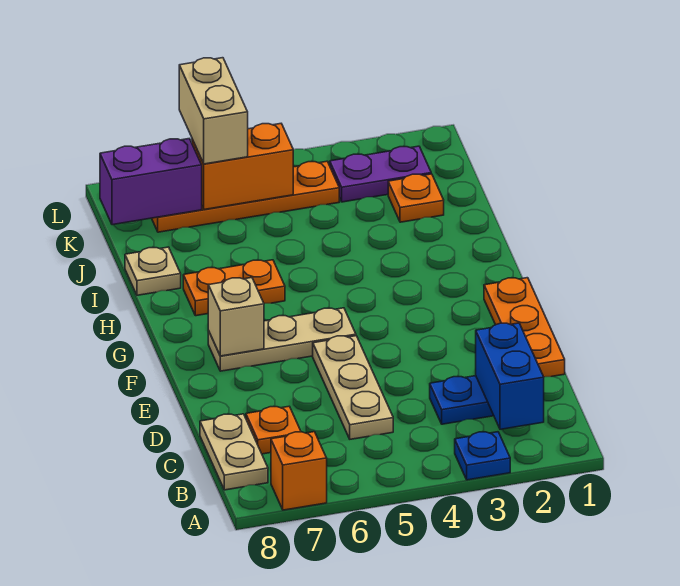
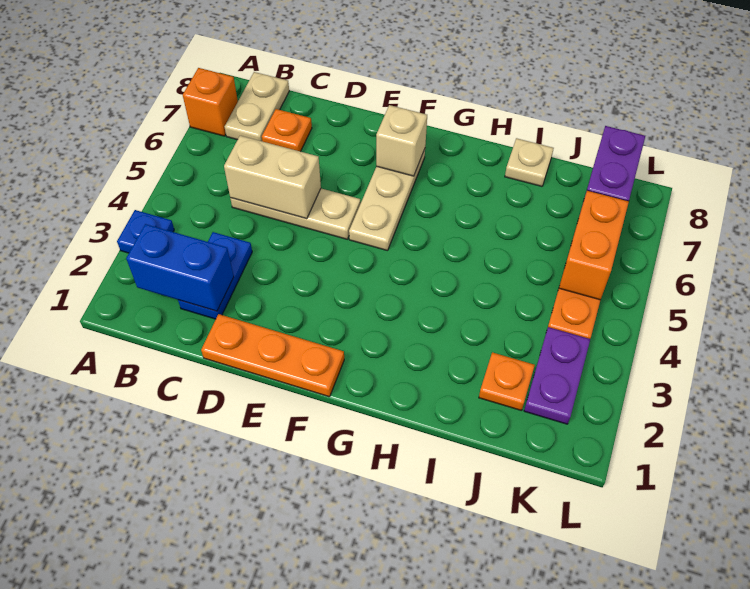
tan plate B8:C8 level 1 -> tan plate B7:B8 level 1
orange plate H6:H7 level 1 -> none
tan brick K6:L6 level 3 -> tan brick C5:D5 level 2

